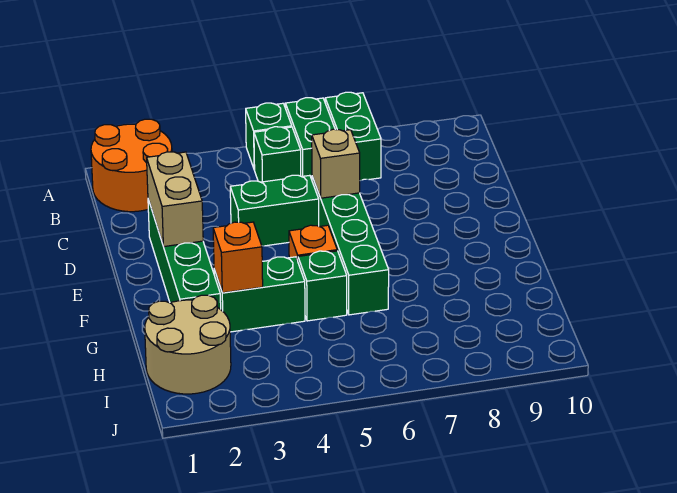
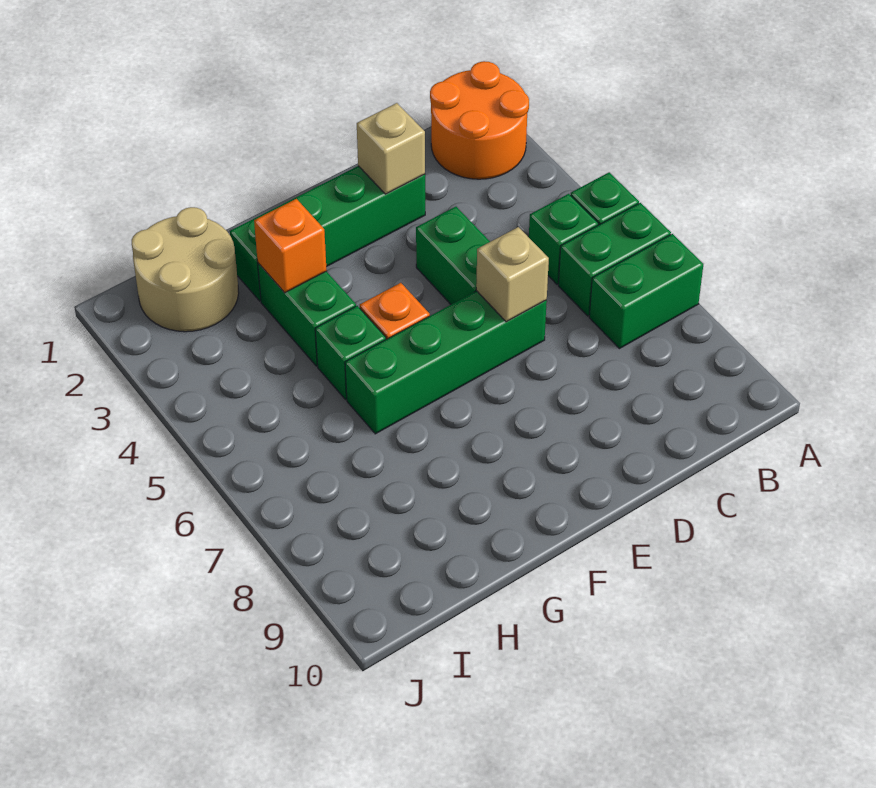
tan brick D2:E2 level 2 -> tan brick D2 level 2

